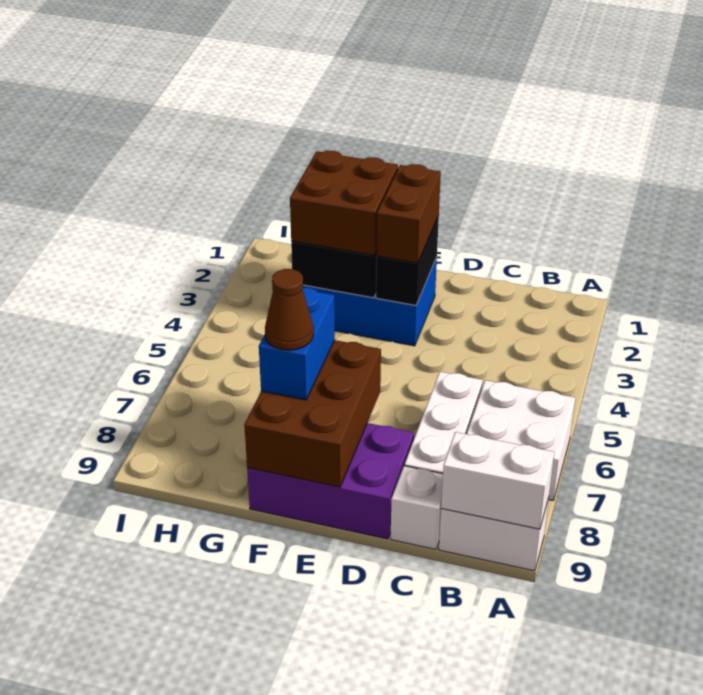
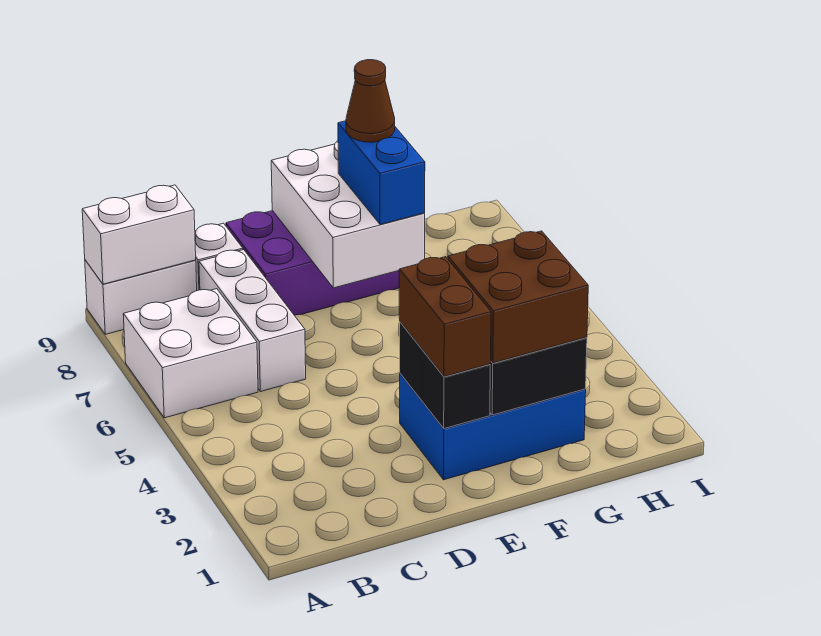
brown brick E7:F9 level 2 -> white brick E7:F9 level 2

